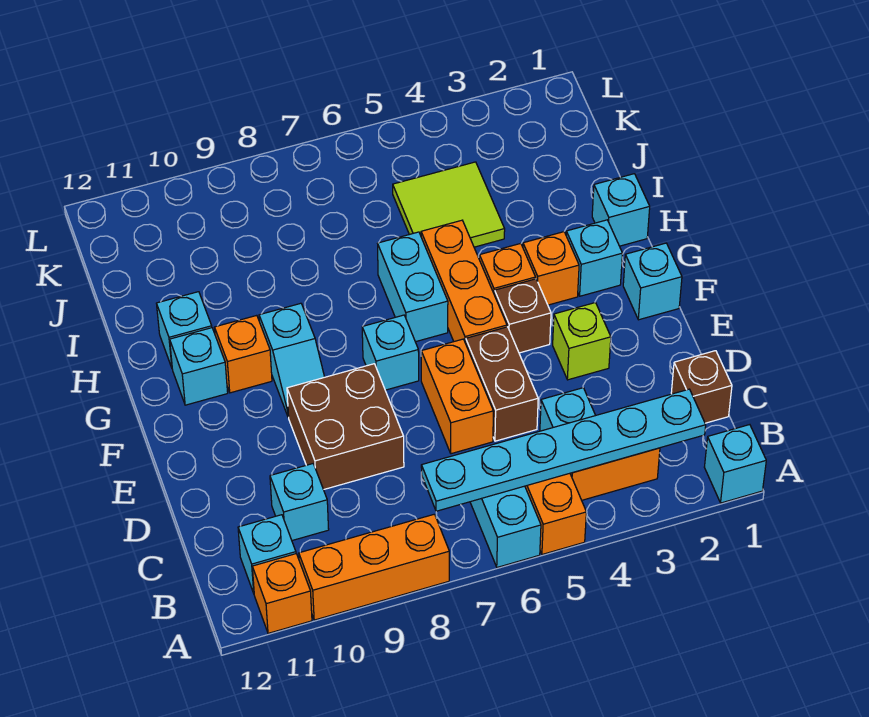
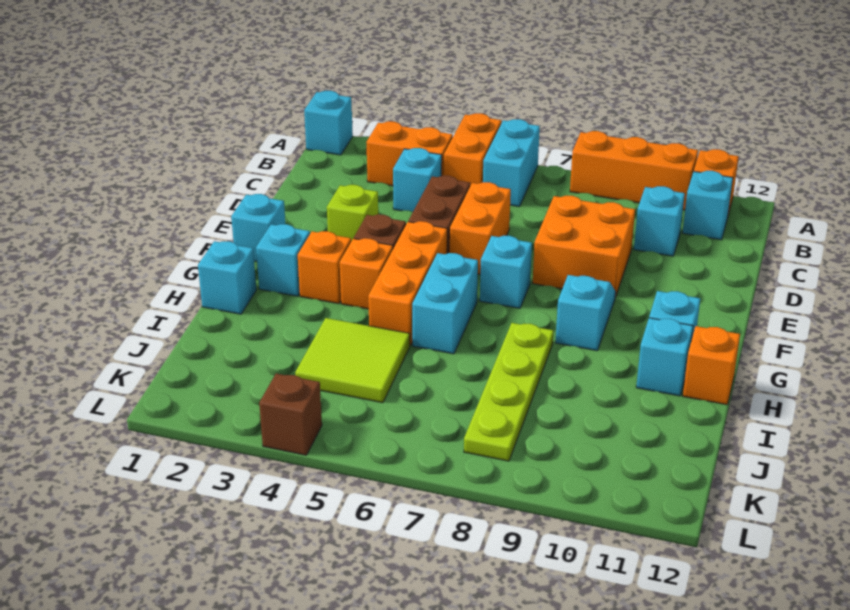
cyan plate B2:B7 level 2 -> none
brown brick C1 level 1 -> brown brick L4 level 1
brown brick D8:E9 level 1 -> orange brick D8:E9 level 1
orange brick G10 level 1 -> orange brick H12 level 1
none -> lime plate H8:K8 level 1

